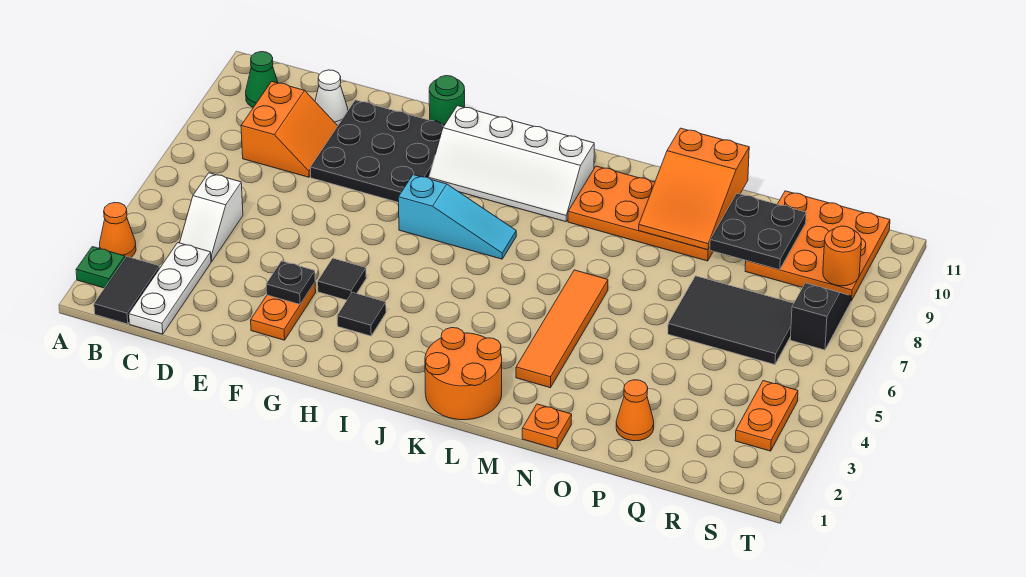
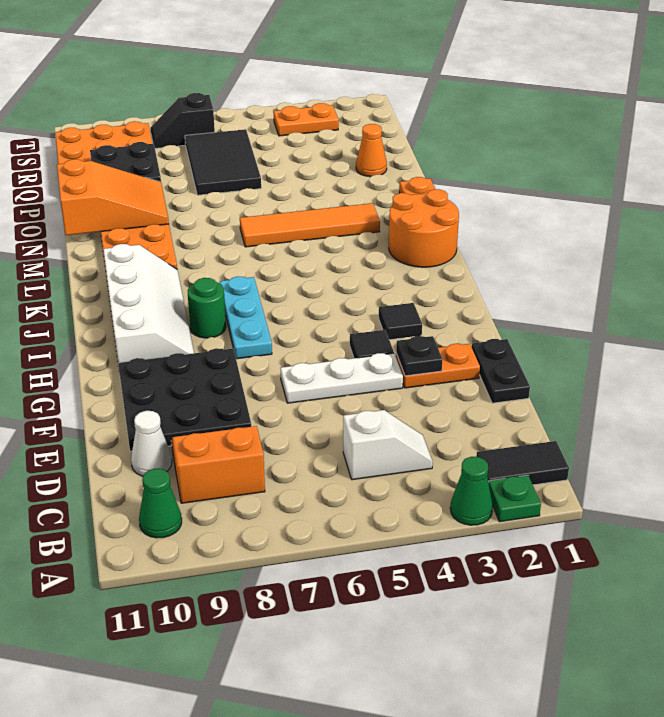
orange cone A3 level 1 -> green cone A3 level 1
white plate C1:C3 level 1 -> white plate F4:F6 level 1
none -> black plate E1:F1 level 1
green round brick G11 level 1 -> green round brick I8 level 1
cyan slope H7:J7 level 1 top H -> cyan plate H7:J7 level 1
orange round brick S9 level 2 -> none

